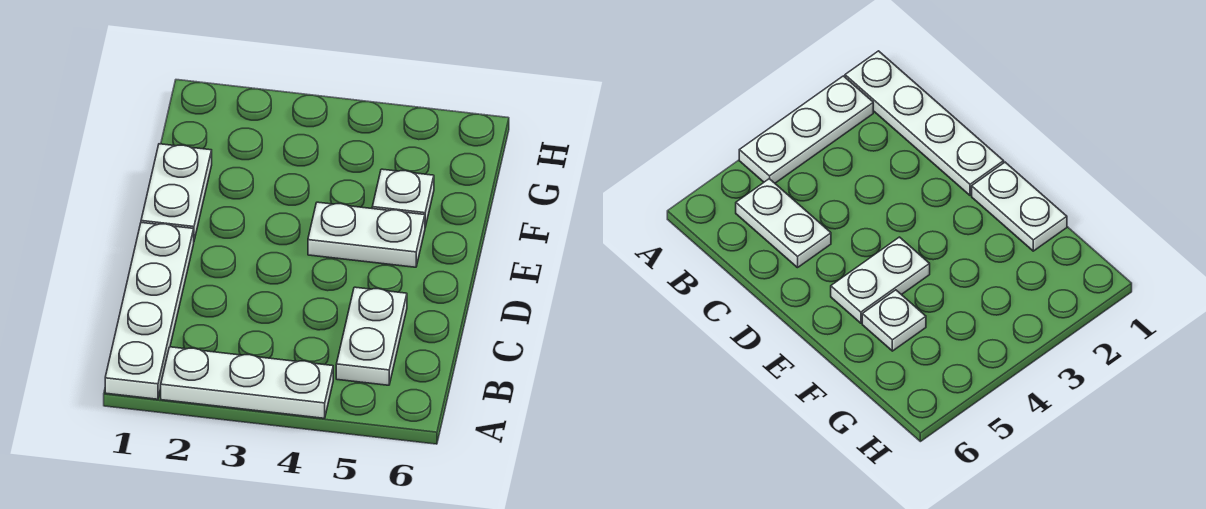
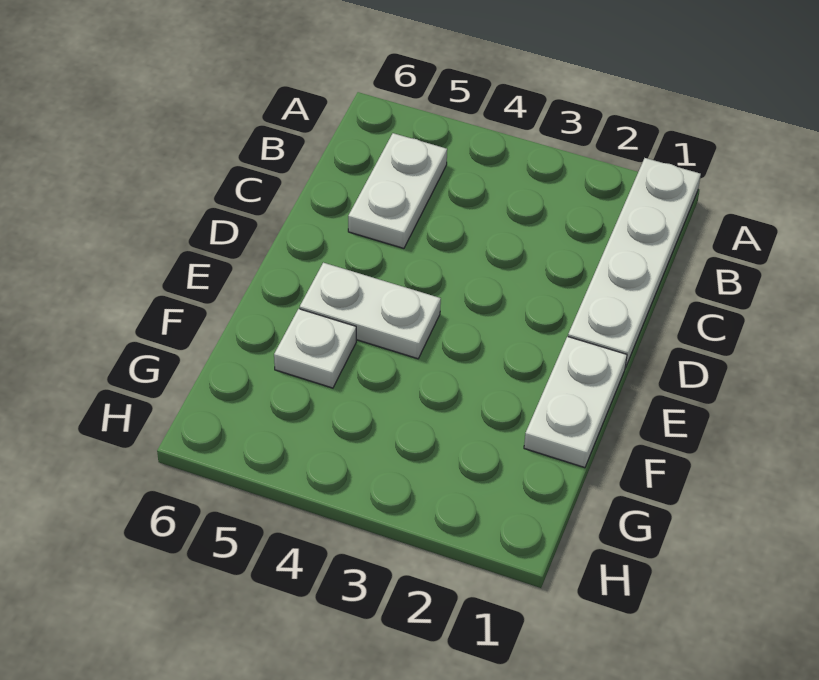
white plate A2:A4 level 1 -> none

